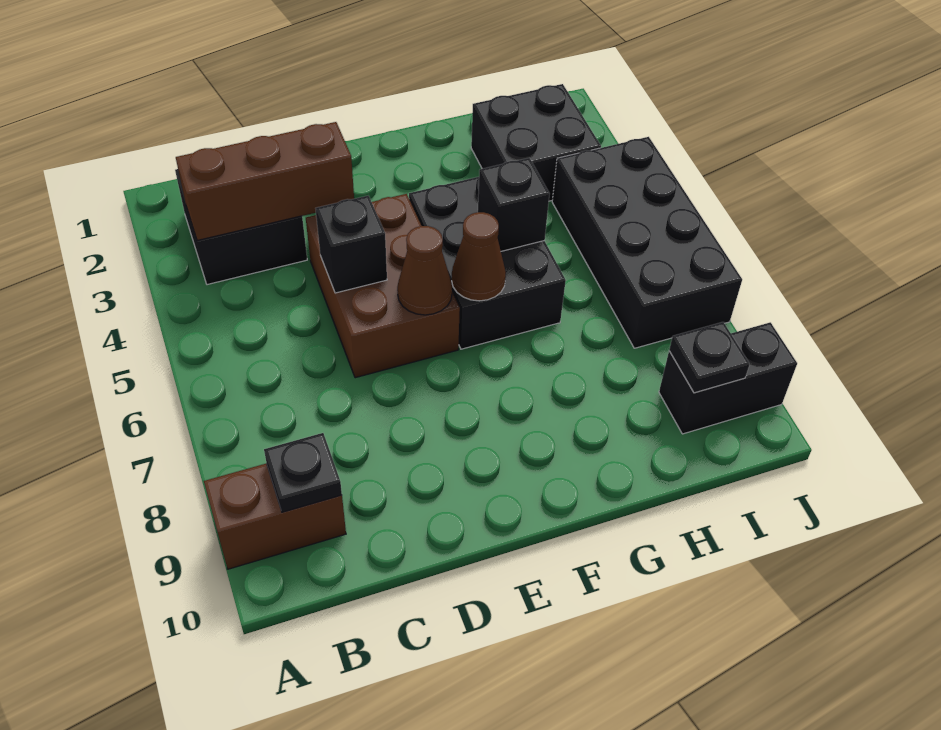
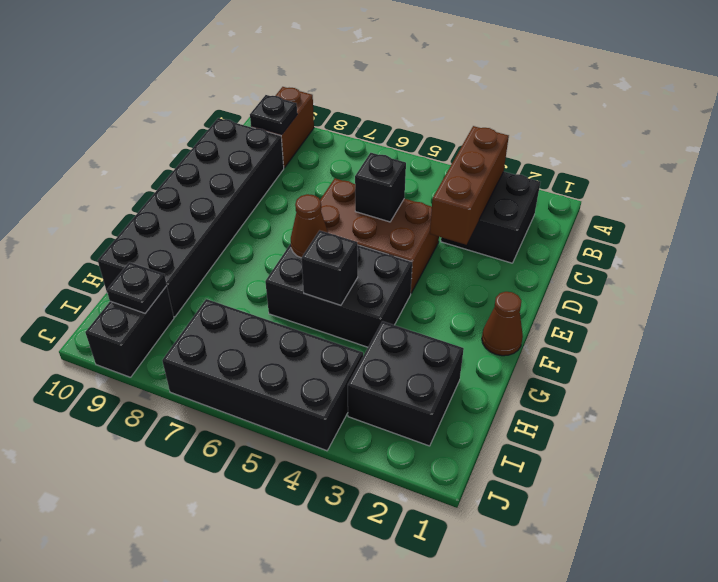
none -> black brick C9:H10 level 1
brown cone E6 level 2 -> brown cone F1 level 1

